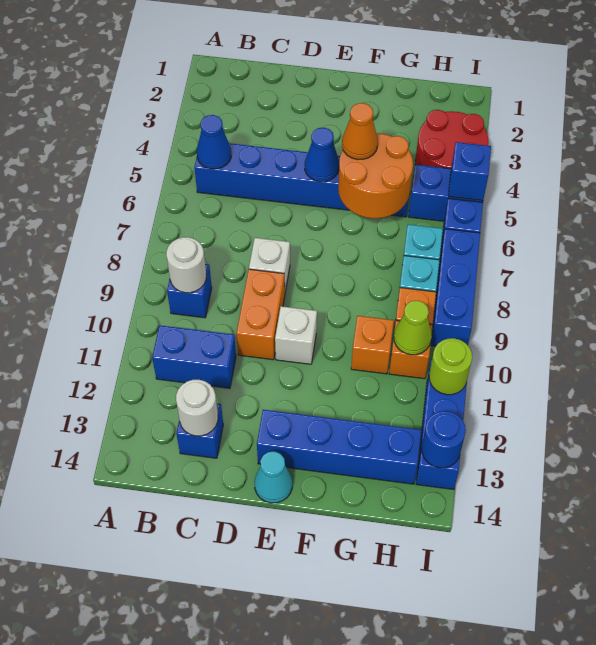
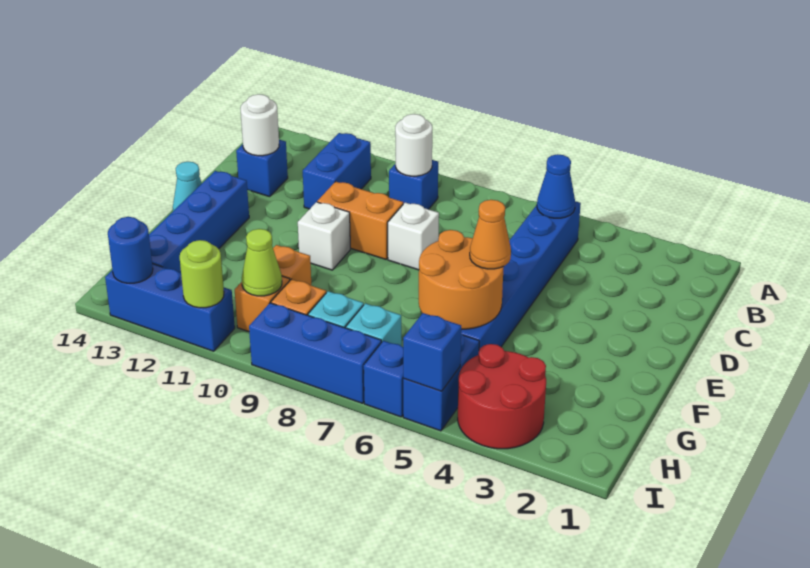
blue cone E5 level 2 -> none

